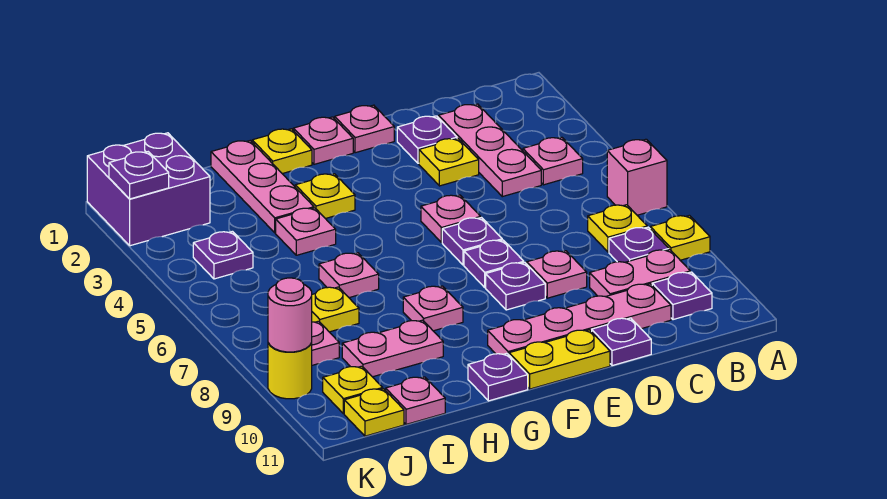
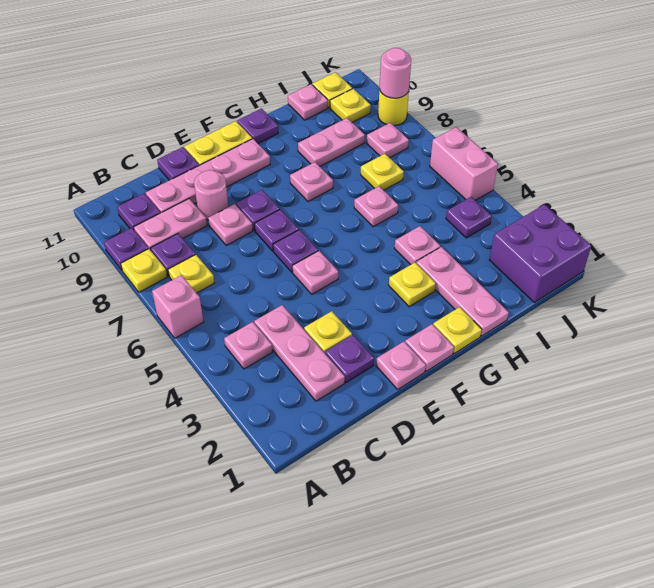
none -> pink round brick D9 level 1
purple plate K2 level 2 -> purple plate A9 level 1
none -> pink brick K5:K6 level 1

